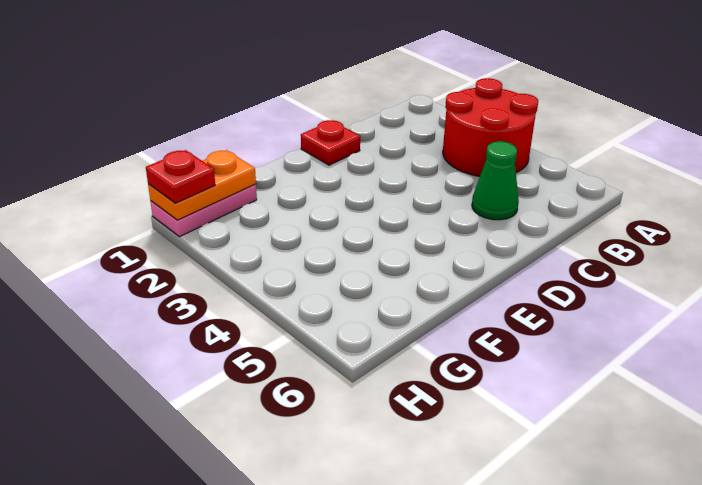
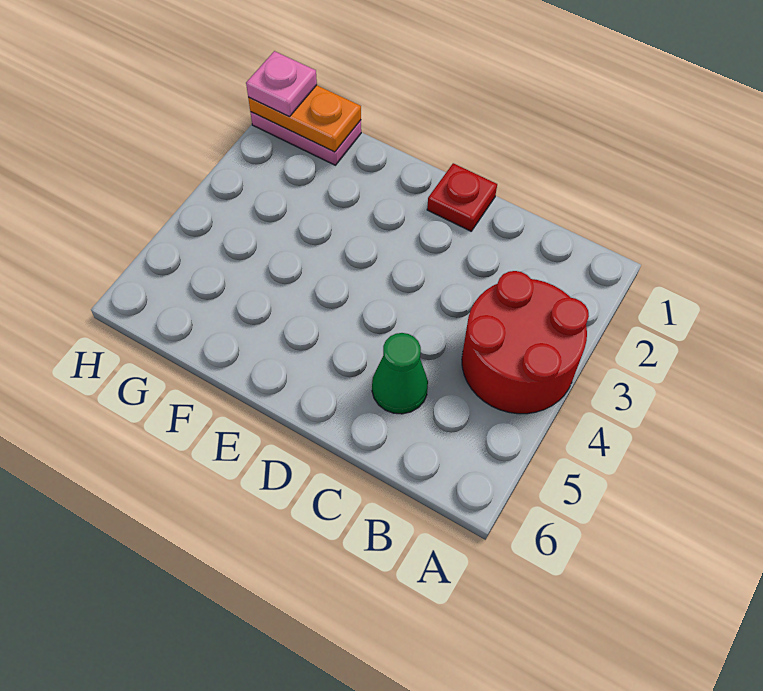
red plate H1 level 3 -> pink plate H1 level 3

